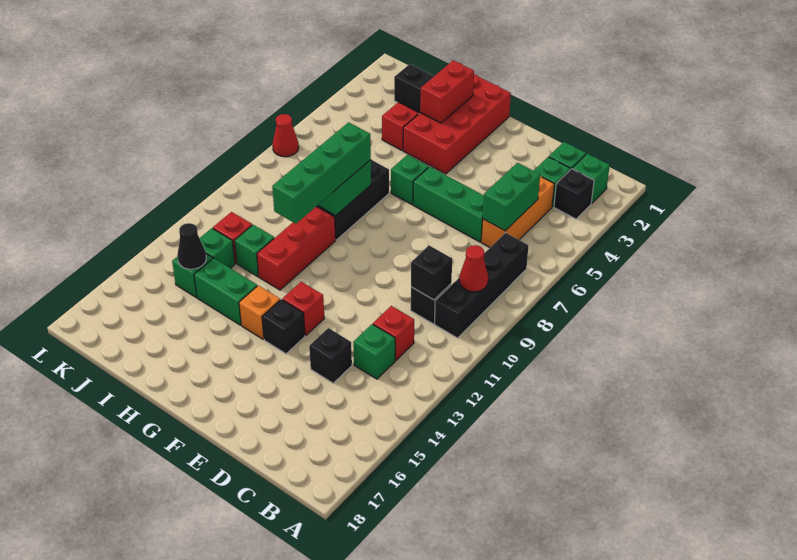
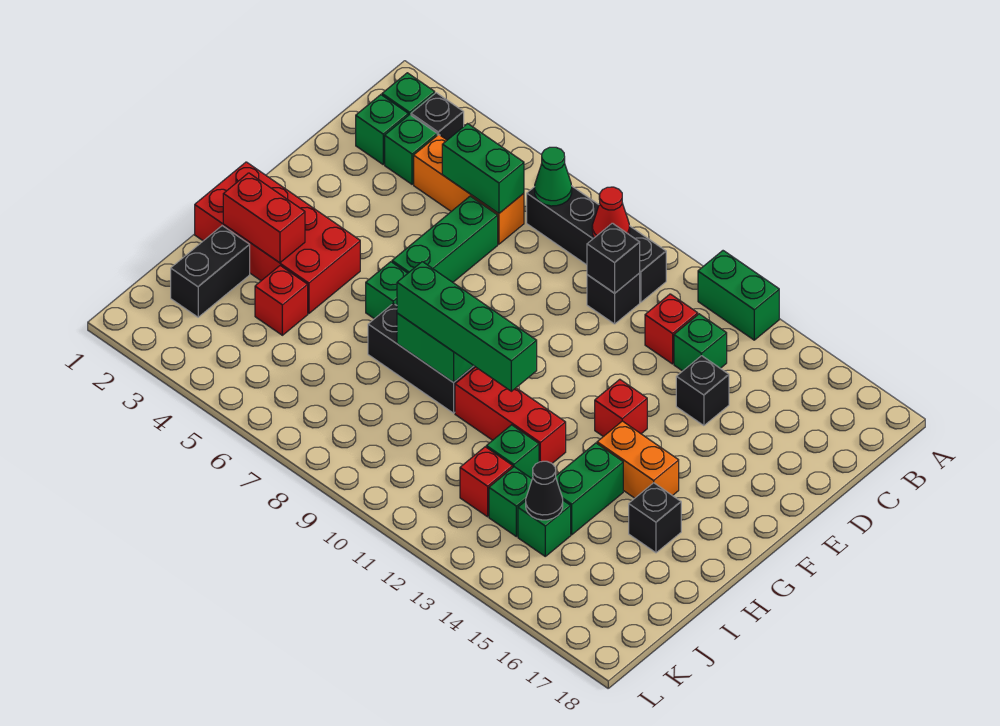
none -> green brick A12:A13 level 1
none -> green cone B7 level 2
black brick F14 level 1 -> black brick H16 level 1
orange brick G14 level 1 -> orange brick G14:G15 level 1
red cone L7 level 1 -> none

